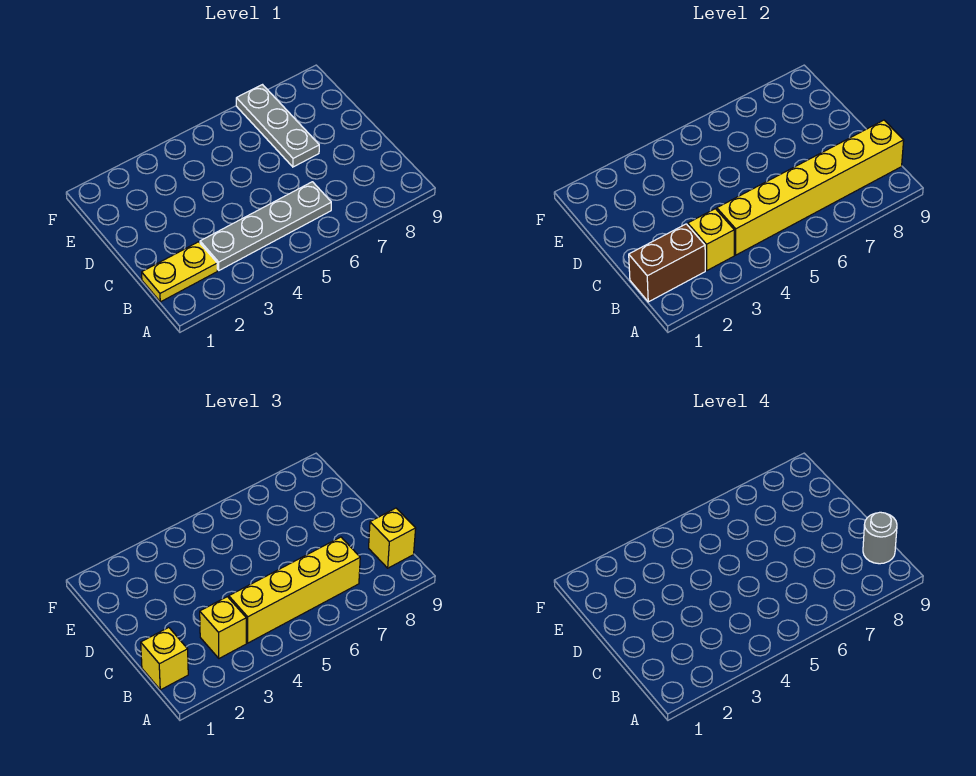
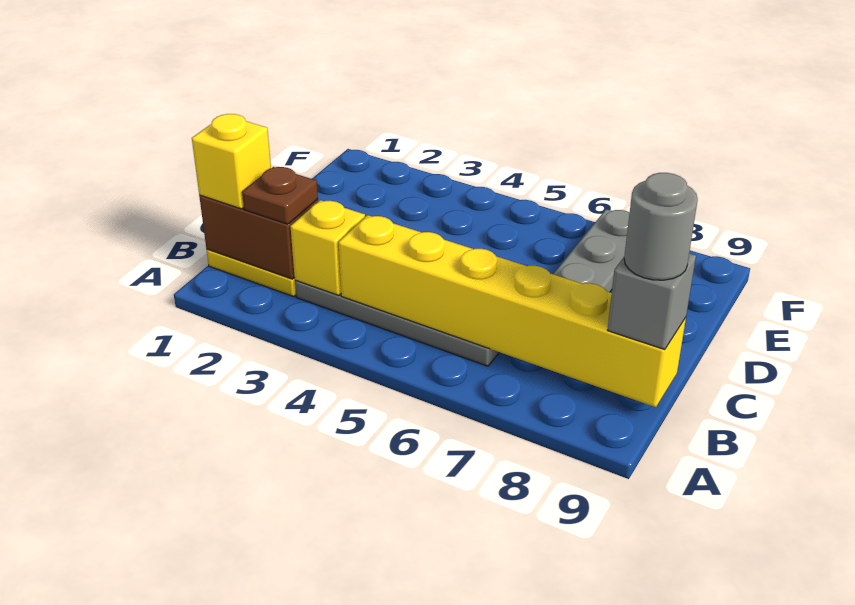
none -> brown plate B2 level 3
yellow brick B3 level 3 -> none
yellow brick B4:B7 level 3 -> none
yellow brick B9 level 3 -> grey brick B9 level 3

